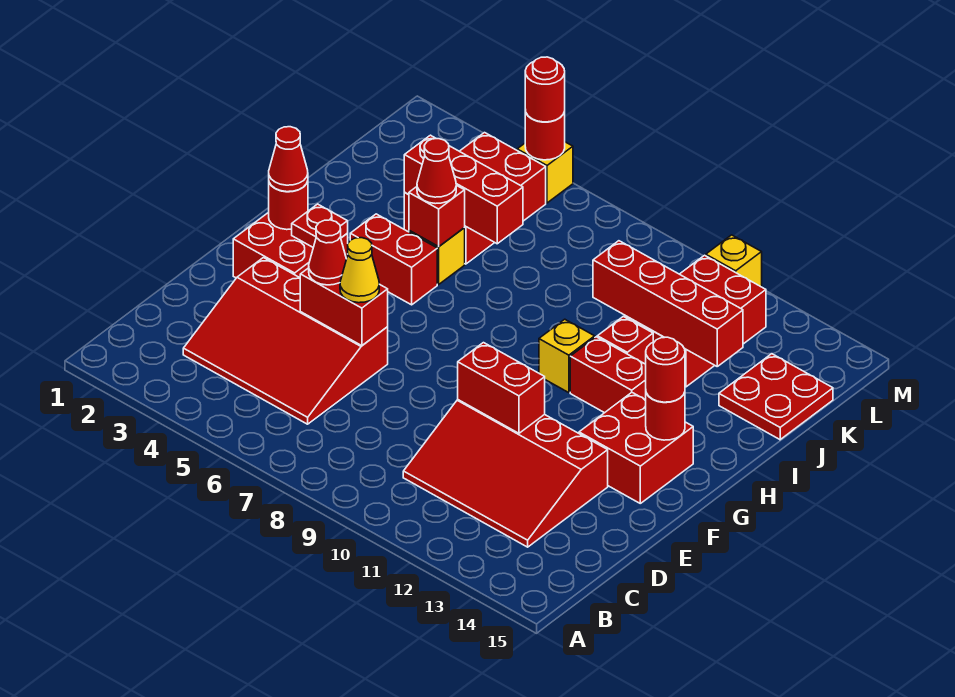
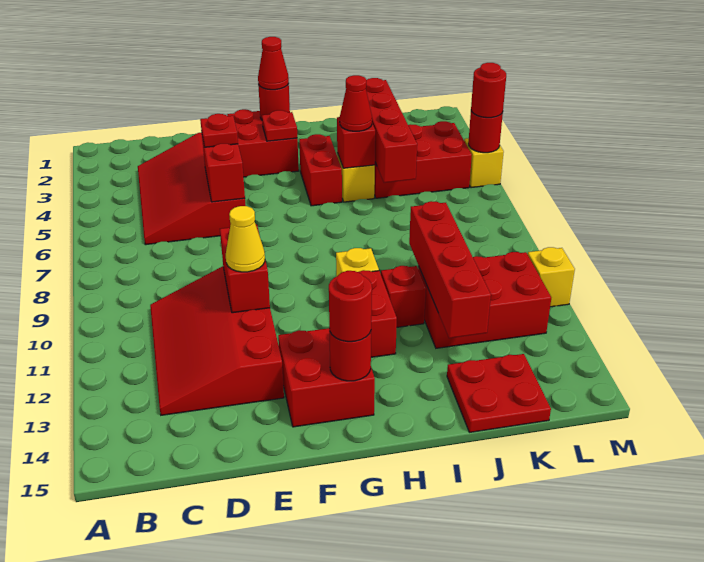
red cone E5 level 3 -> red plate E5 level 3
yellow cone E6 level 3 -> yellow cone E11 level 3
red brick J4:J6 level 2 -> red brick J3:J6 level 2

